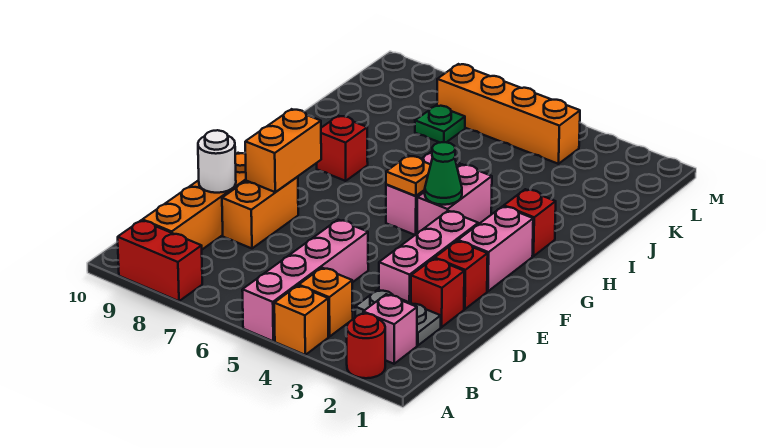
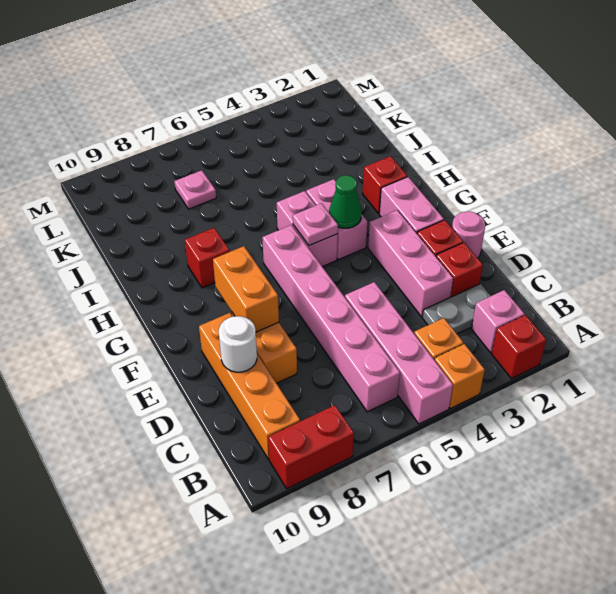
red round brick A2 level 1 -> red brick A2 level 1
none -> pink brick B6:G6 level 1
none -> pink round brick E1 level 1
orange plate G5 level 2 -> pink plate G5 level 2
green plate K7 level 1 -> pink plate K7 level 1
orange brick L4:L7 level 1 -> none

